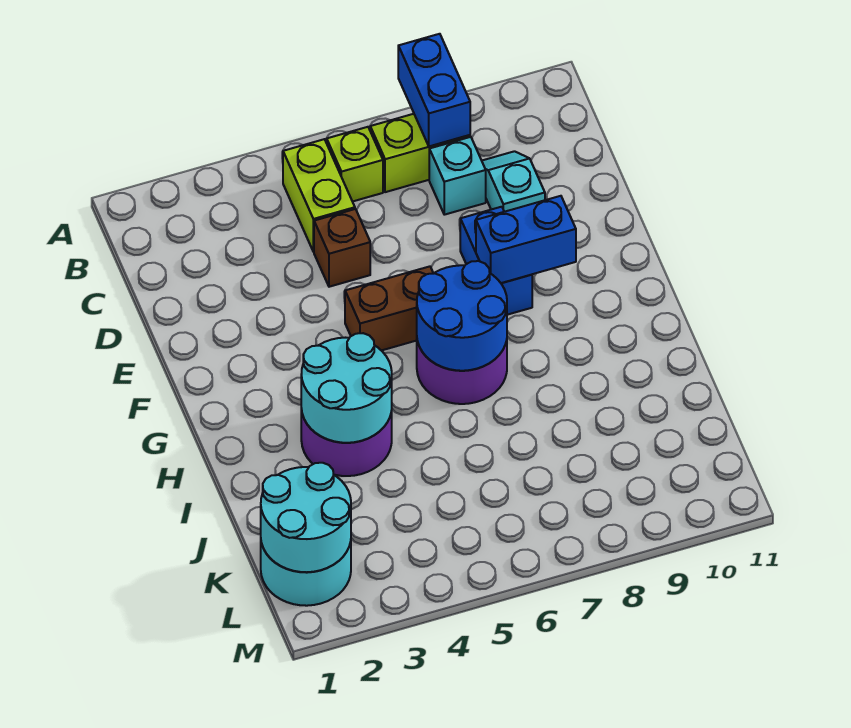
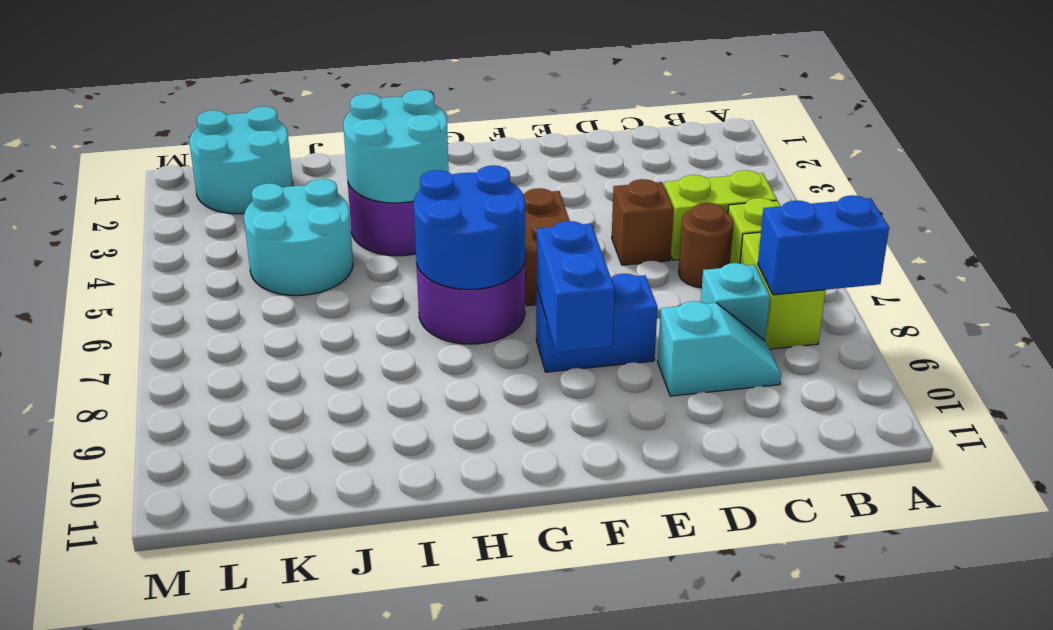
none -> brown round brick C6 level 1
cyan round brick K1:L2 level 2 -> cyan round brick J4:K5 level 1

